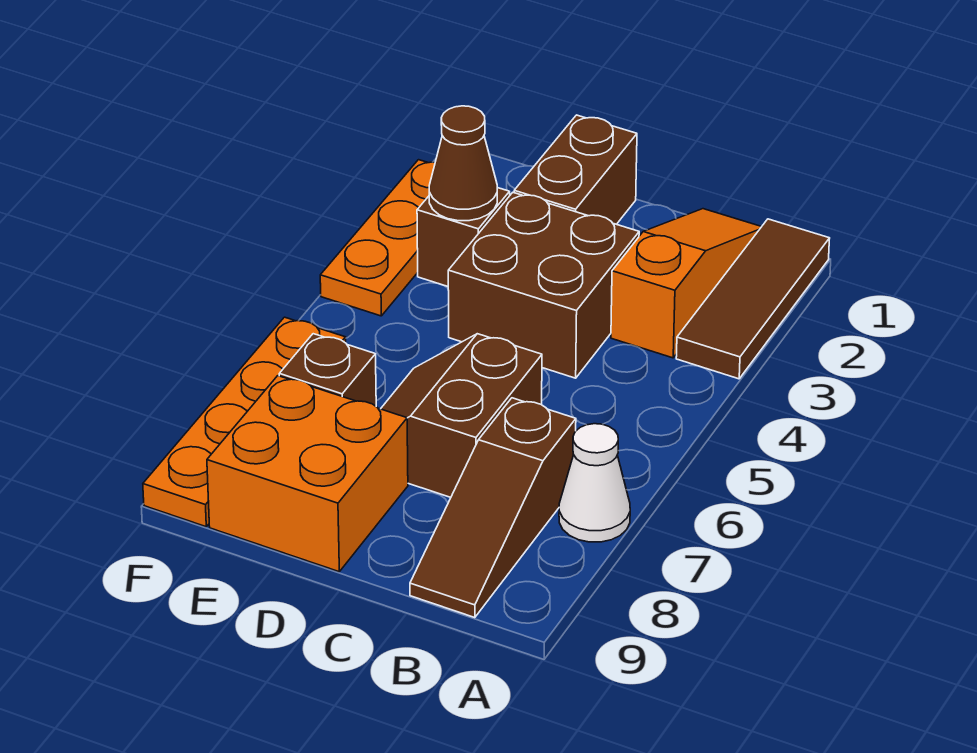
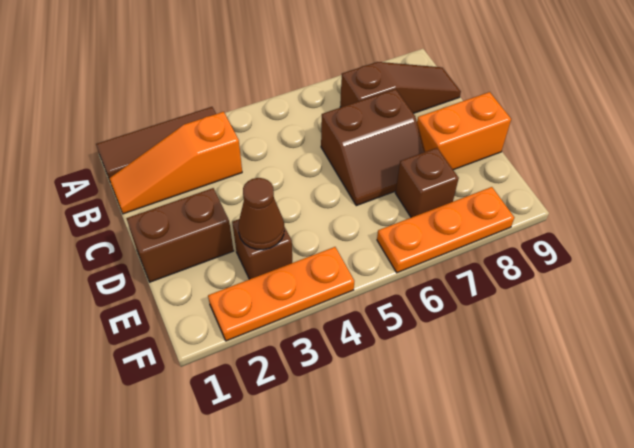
white cone A7 level 1 -> none
brown brick C3:D4 level 1 -> none
orange brick D8:E9 level 1 -> orange brick D8:D9 level 1
orange plate F6:F9 level 1 -> orange plate F6:F8 level 1

